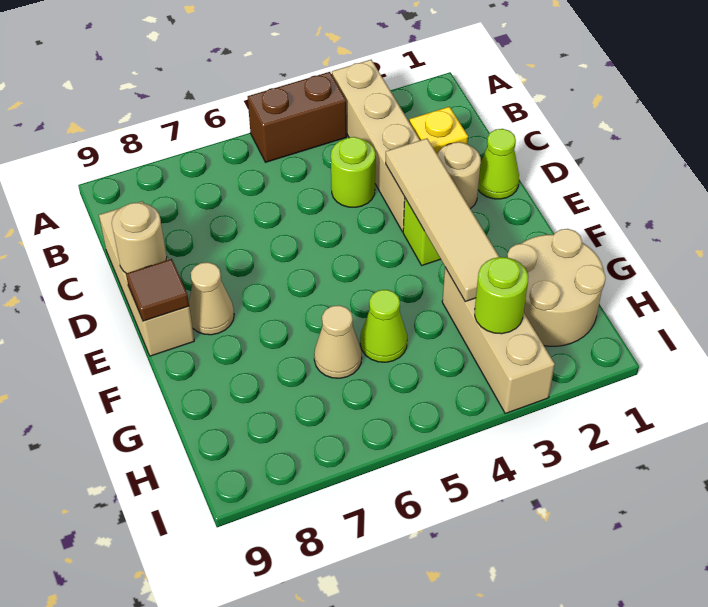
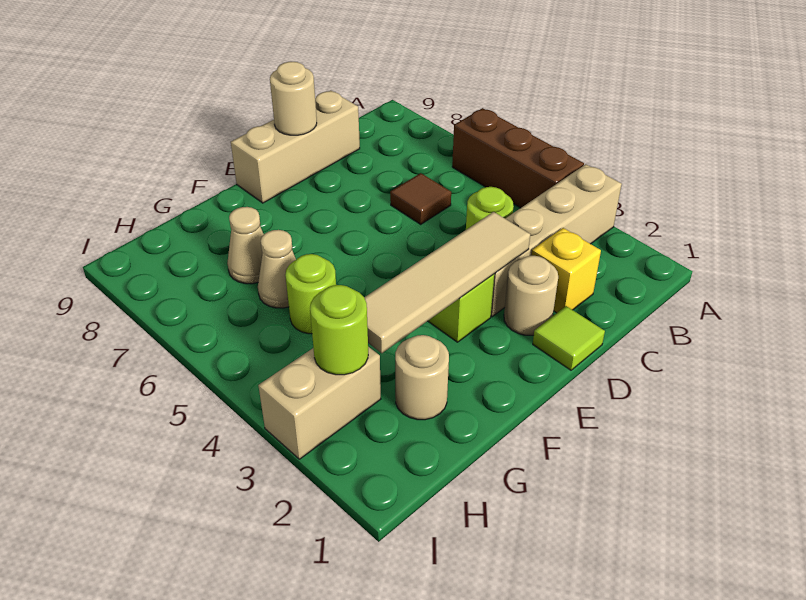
brown brick A4:A5 level 1 -> brown brick A4:A6 level 1
lime cone D1 level 1 -> lime tile D1 level 1
tan cone E8 level 1 -> tan cone G7 level 1
brown tile E9 level 2 -> brown tile C6 level 1
tan round brick G1:H2 level 1 -> tan round brick G2 level 1
tan brick G3:I3 level 1 -> tan brick H3:I3 level 1
lime cone G5 level 1 -> lime round brick G5 level 1

